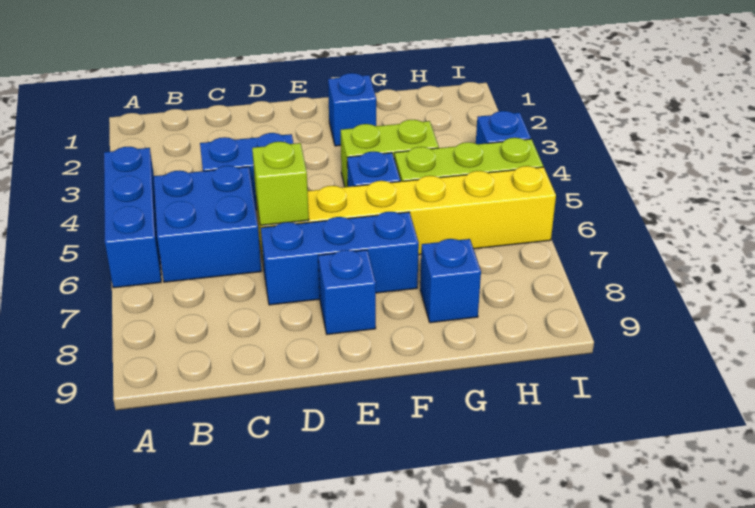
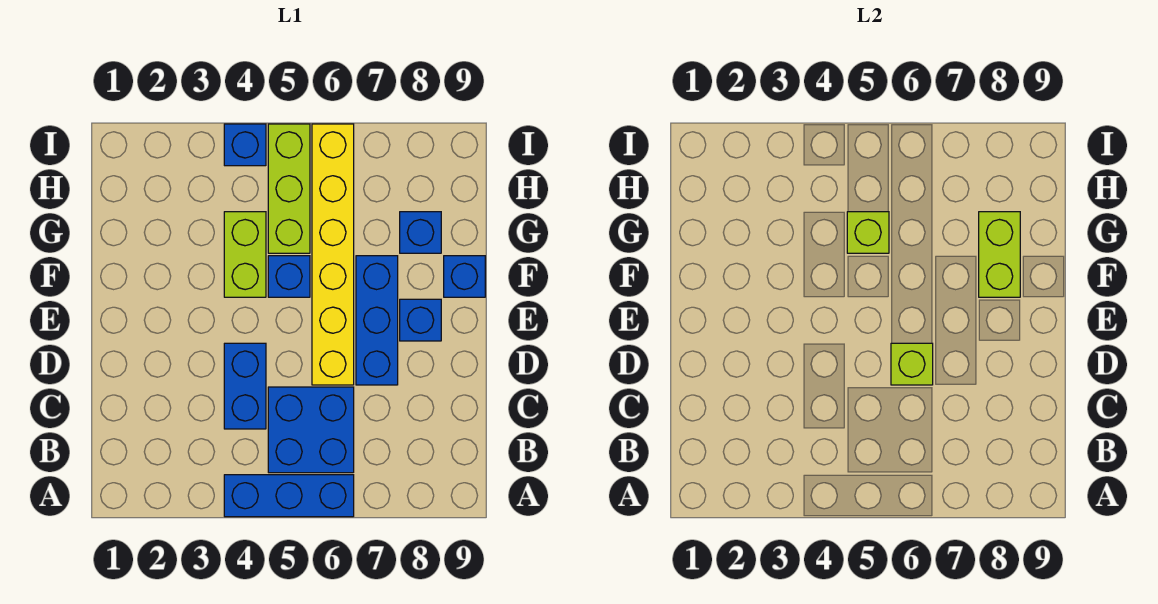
blue brick F2 level 1 -> blue brick F9 level 1
none -> lime brick F8:G8 level 2
none -> lime brick G5 level 2

